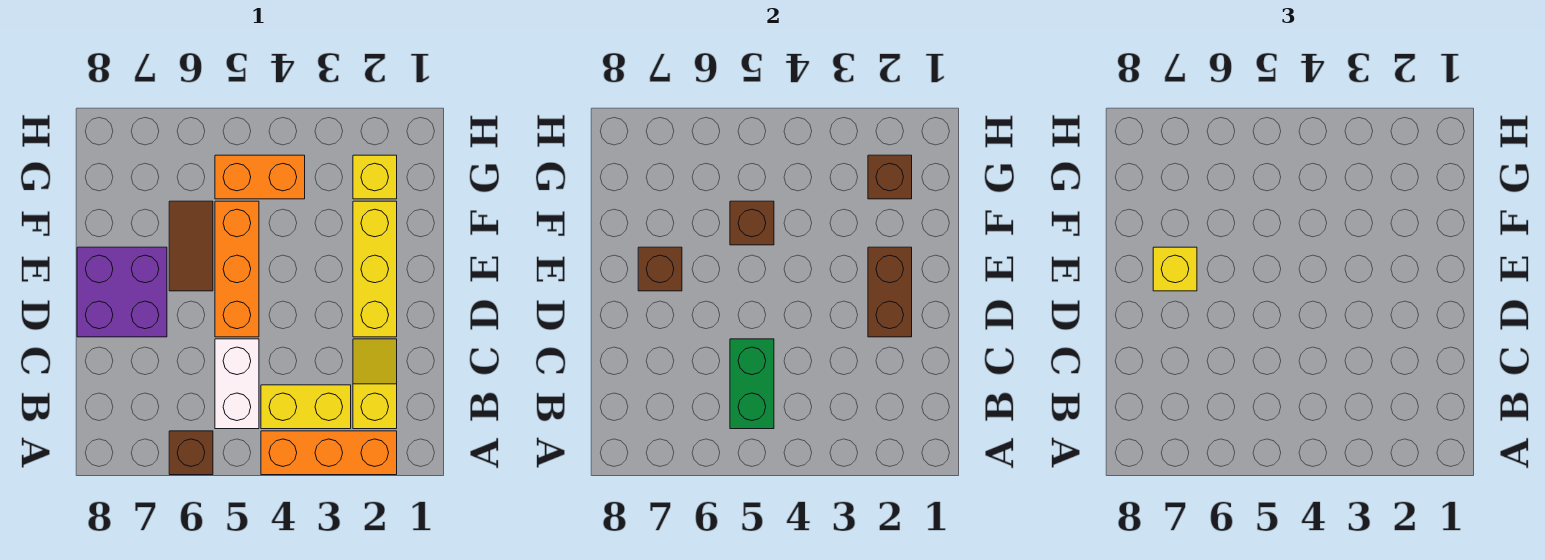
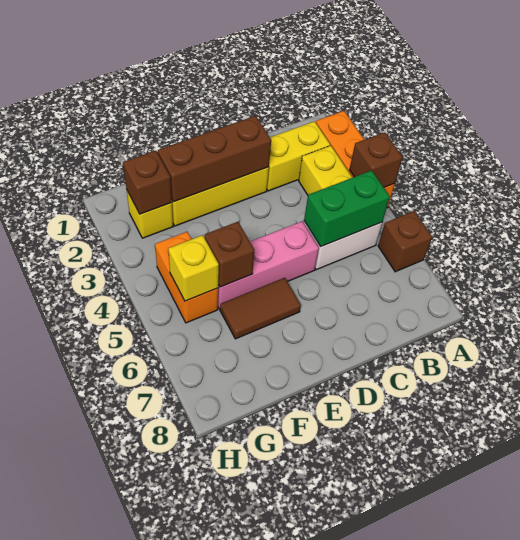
yellow slope B2:C2 level 1 top B -> yellow brick B2:C2 level 1
brown brick D2:E2 level 2 -> brown brick D2:F2 level 2
orange brick D5:F5 level 1 -> pink brick D5:F5 level 1
purple brick D7:E8 level 1 -> none
brown brick E7 level 2 -> brown brick A4 level 2
yellow brick E7 level 3 -> yellow brick G5 level 2

